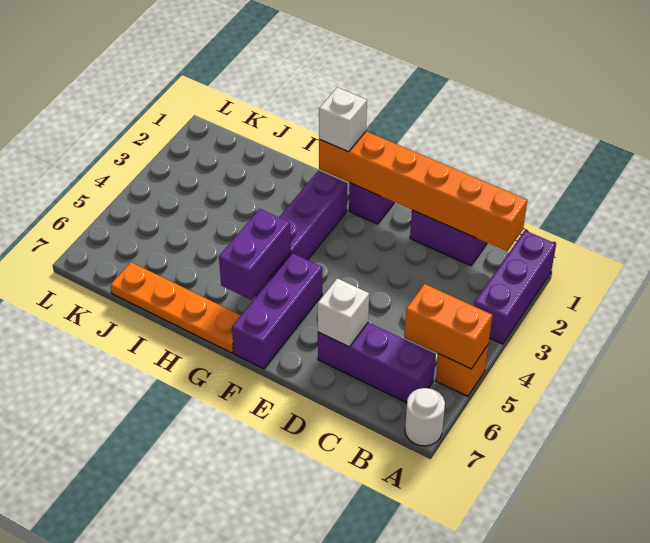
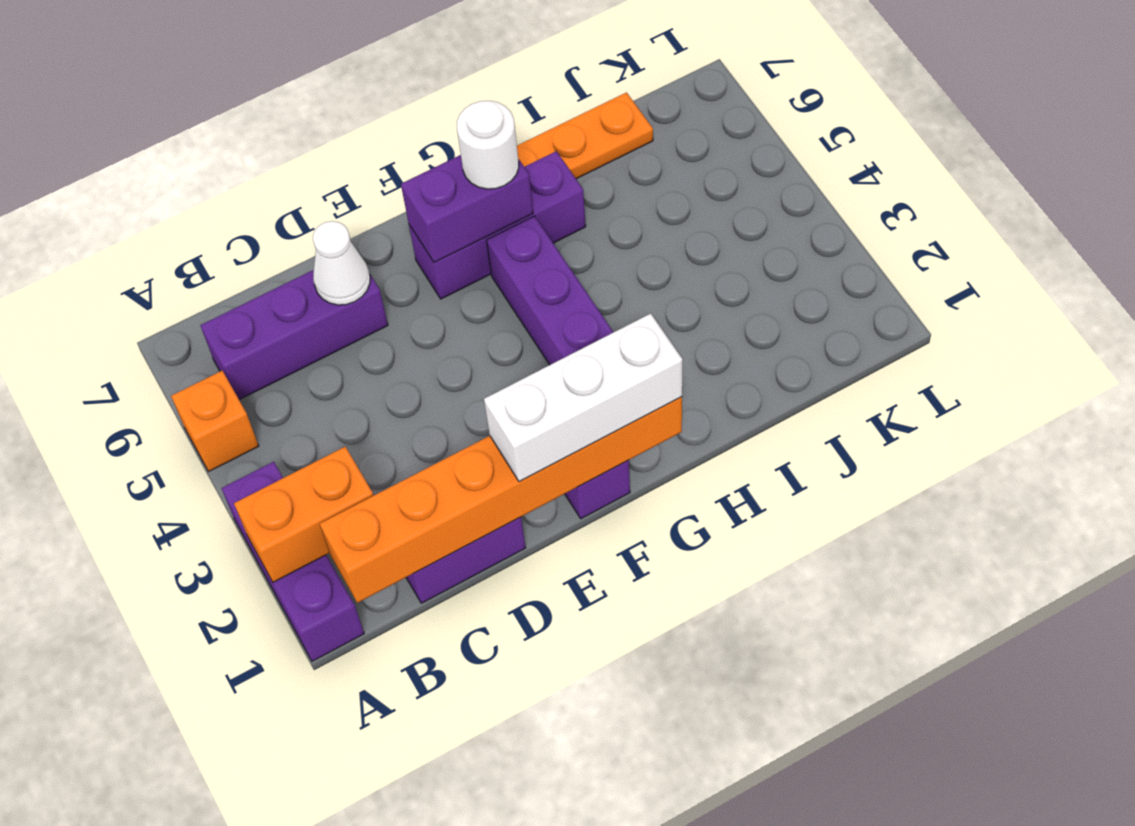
orange brick A5:B5 level 2 -> orange brick A2:B2 level 2
white round brick A7 level 1 -> white round brick G6 level 3
white brick D6 level 2 -> white cone D6 level 2
purple brick F5:F7 level 1 -> purple brick F6:H6 level 1
white brick G1 level 3 -> white brick E1:G1 level 3
purple brick G5:G6 level 2 -> purple brick F6:G6 level 2

